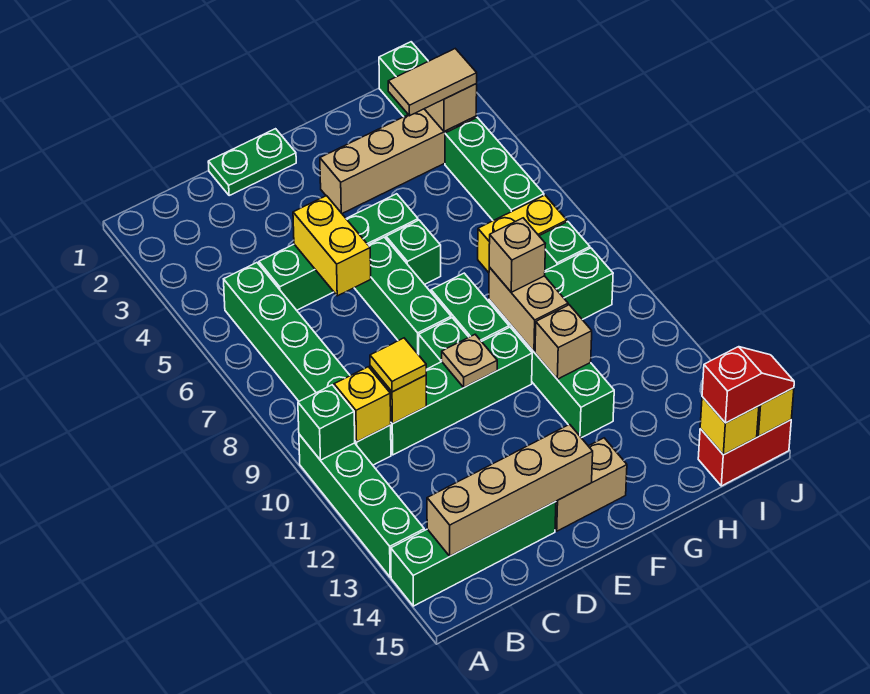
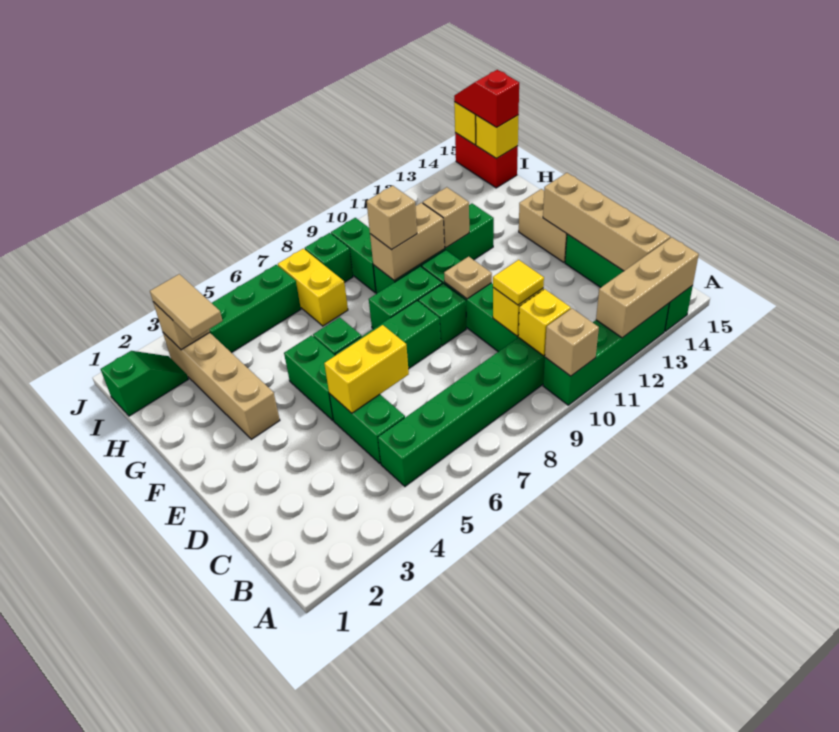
green brick A10 level 2 -> tan brick A10 level 2
none -> tan brick A12:A14 level 2
green plate D1:E1 level 1 -> none

